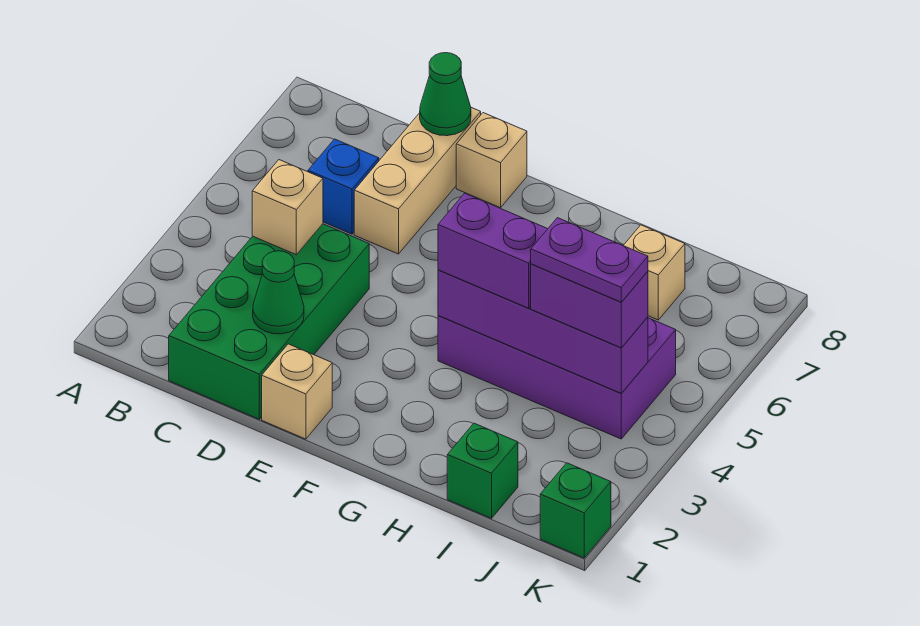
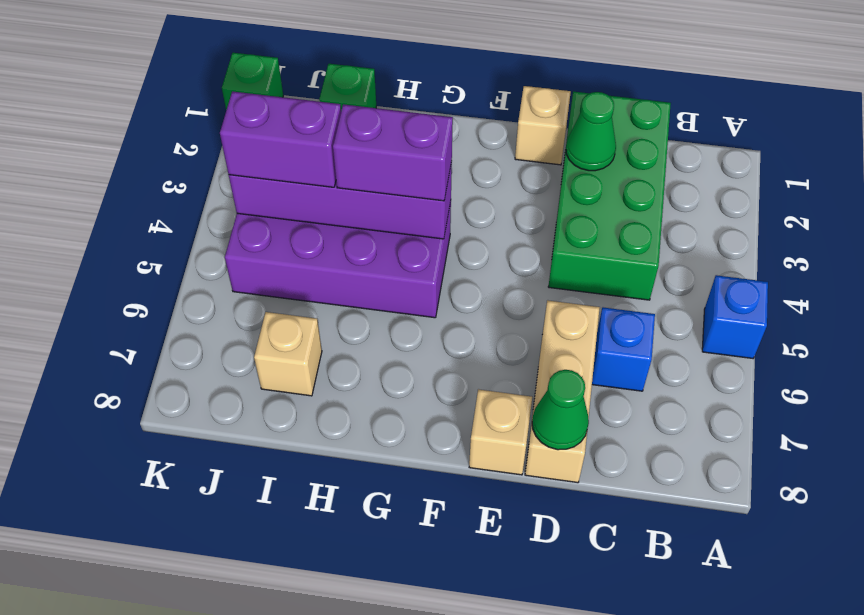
none -> blue brick A5 level 1
tan brick C4 level 2 -> none
purple plate I4:J4 level 4 -> none

